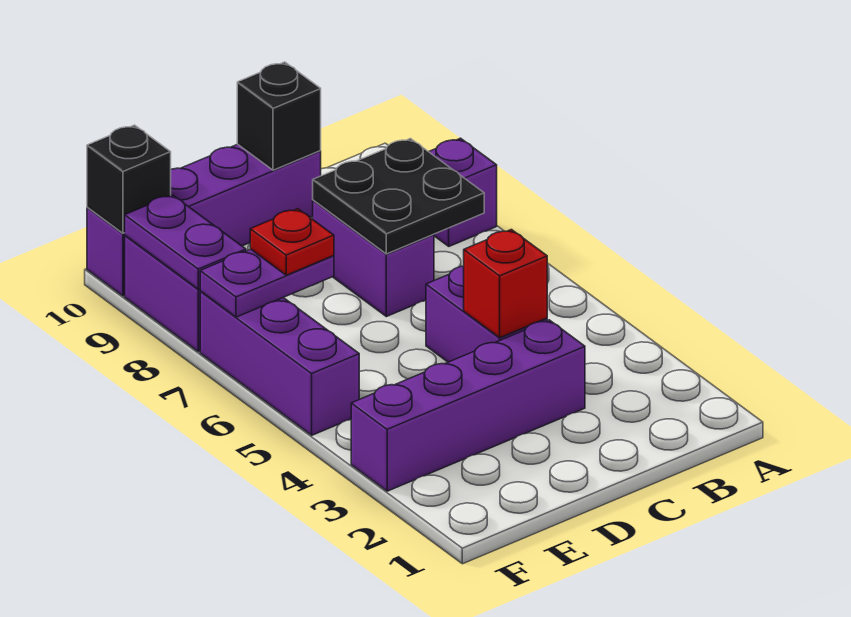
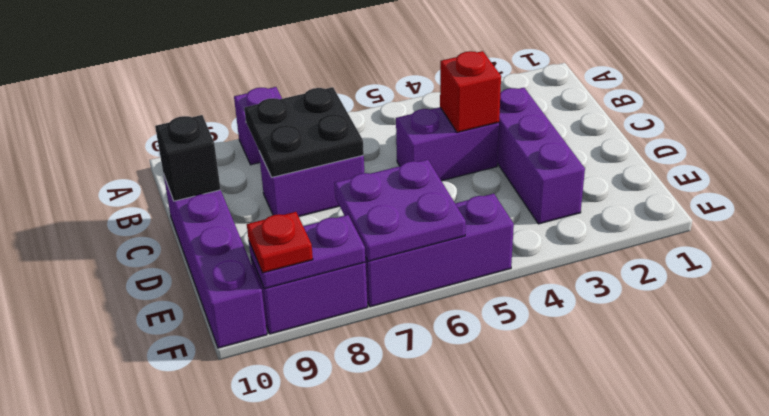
purple brick C3:F3 level 1 -> purple brick C3:E3 level 1
purple plate E7:F7 level 2 -> purple plate E6:F7 level 2
red plate E7 level 3 -> red plate F9 level 3
black brick F10 level 2 -> none

